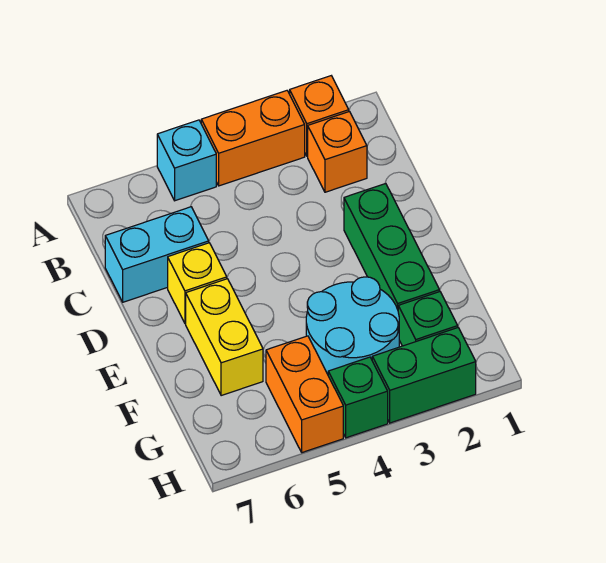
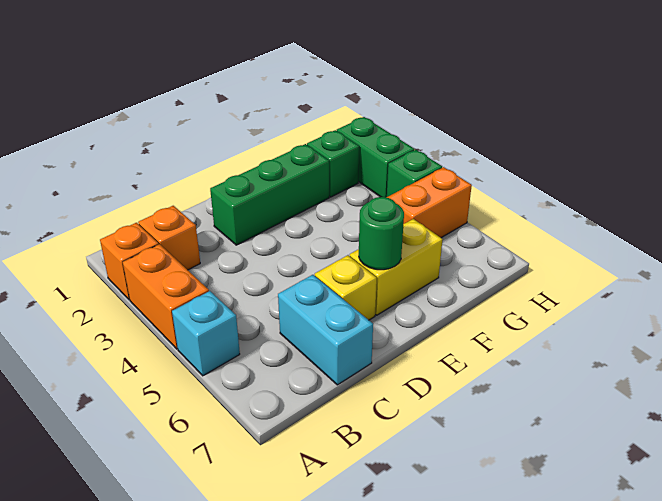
none -> green round brick E6 level 2
cyan round brick F3:G4 level 1 -> none

